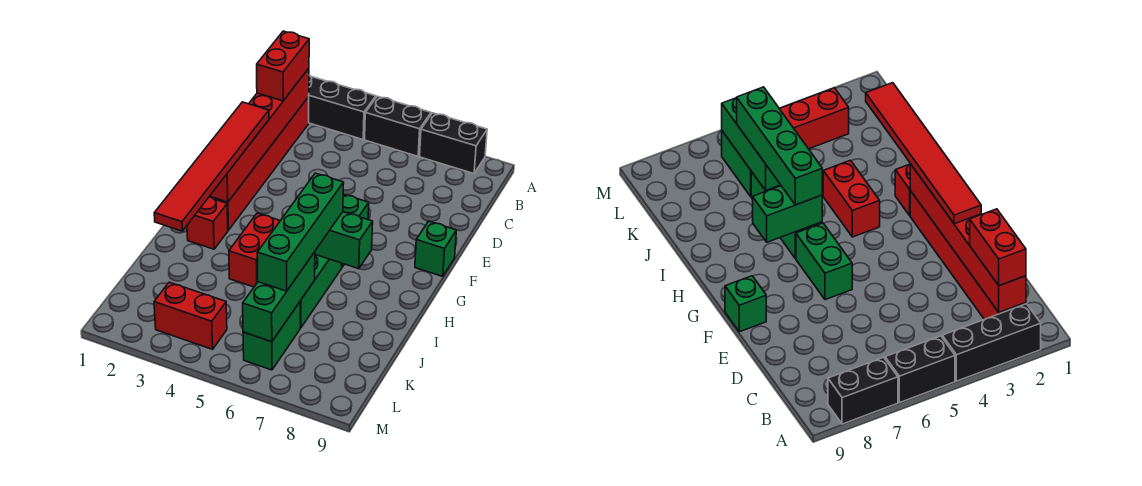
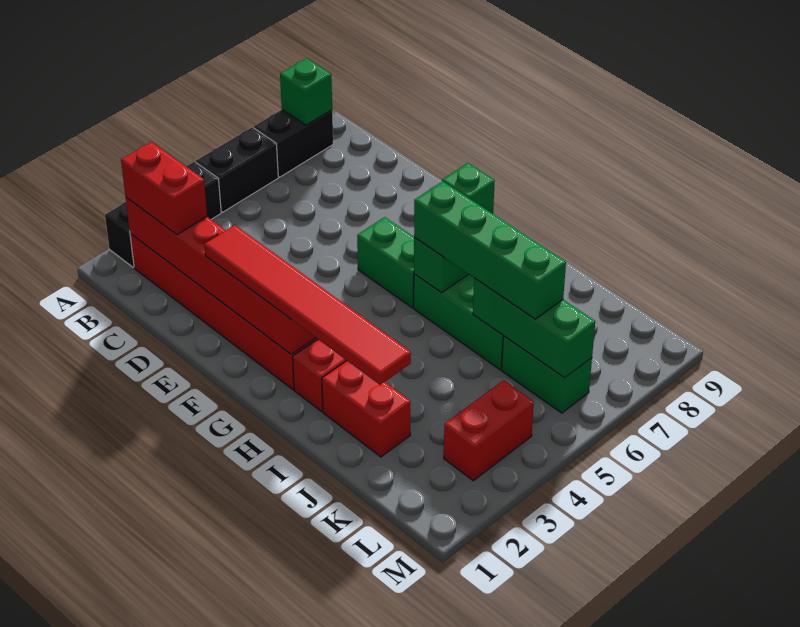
none -> green brick A8 level 2
red brick H4:I4 level 1 -> red brick I2:J2 level 1

